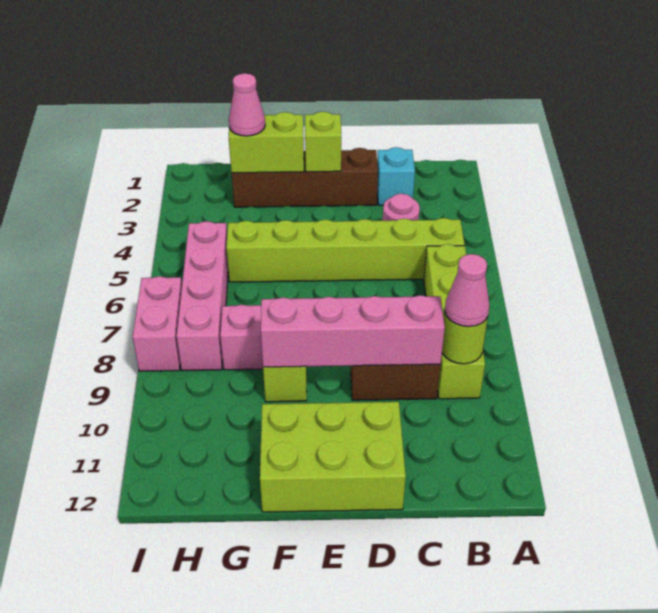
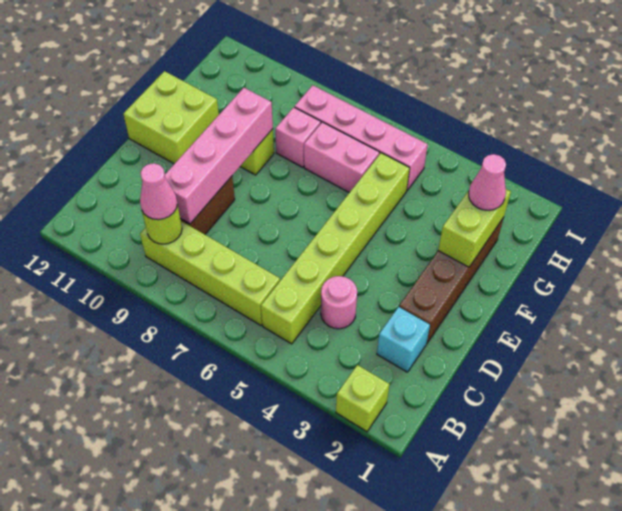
lime brick D11:F12 level 1 -> lime brick E11:F12 level 1
lime brick E2 level 2 -> lime brick A2 level 1
pink brick I7:I8 level 1 -> pink brick G6:G7 level 1

